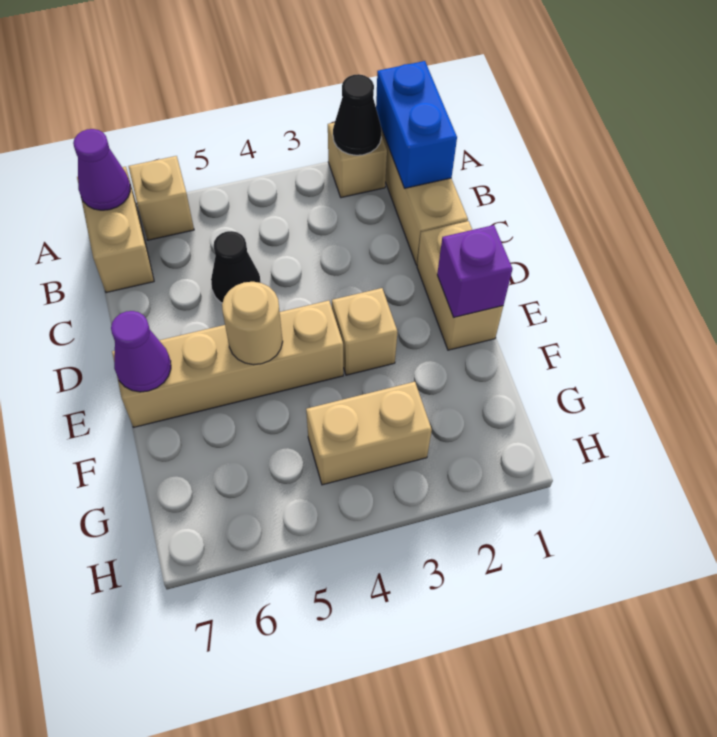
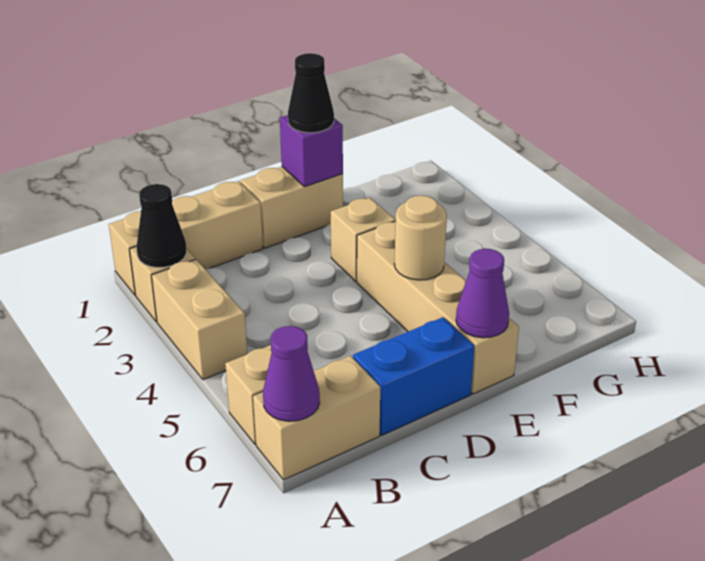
blue brick A1:B1 level 2 -> blue brick C7:D7 level 1
black cone C5 level 1 -> black cone E1 level 3
tan brick G3:G4 level 1 -> tan brick A3:A4 level 1

